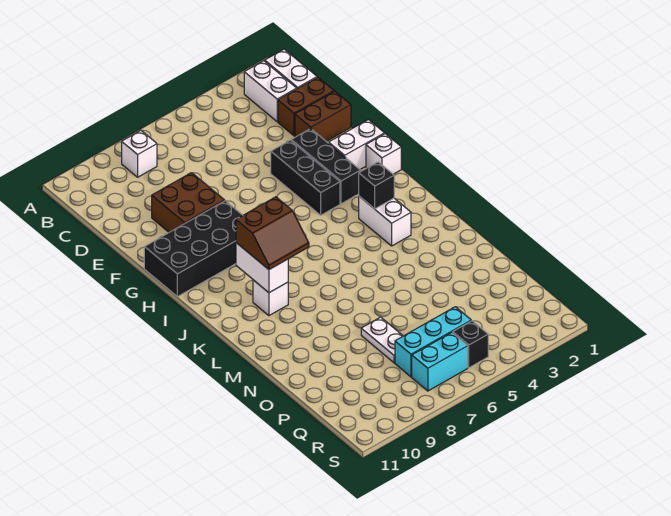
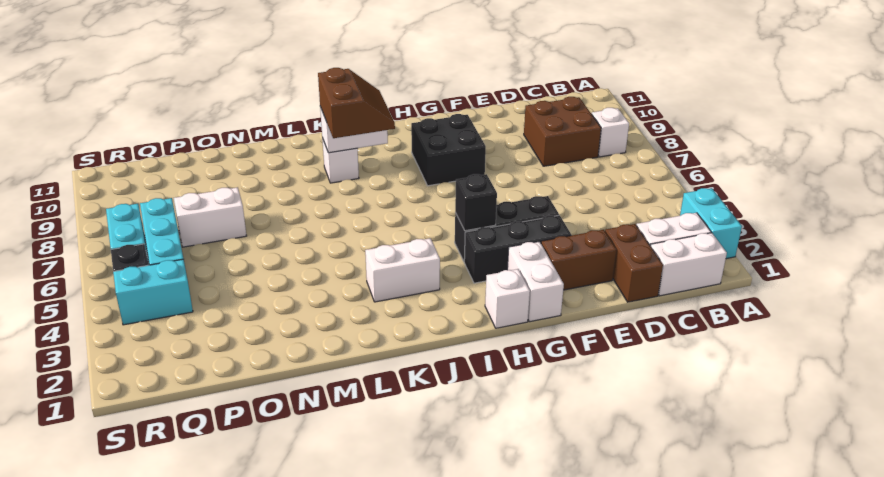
none -> cyan brick A2:A3 level 1
brown brick E1:E2 level 1 -> brown brick E2:F2 level 1
brown brick E8:F9 level 1 -> brown brick C8:D9 level 1
black brick G8:H11 level 1 -> black brick G8:H9 level 1
black brick J3 level 2 -> black brick H4 level 2
brown slope J8:K9 level 3 top J -> brown slope J8:K9 level 3 top K
white plate O7:P7 level 1 -> white brick O7:P7 level 1
none -> cyan brick Q4:R4 level 1

